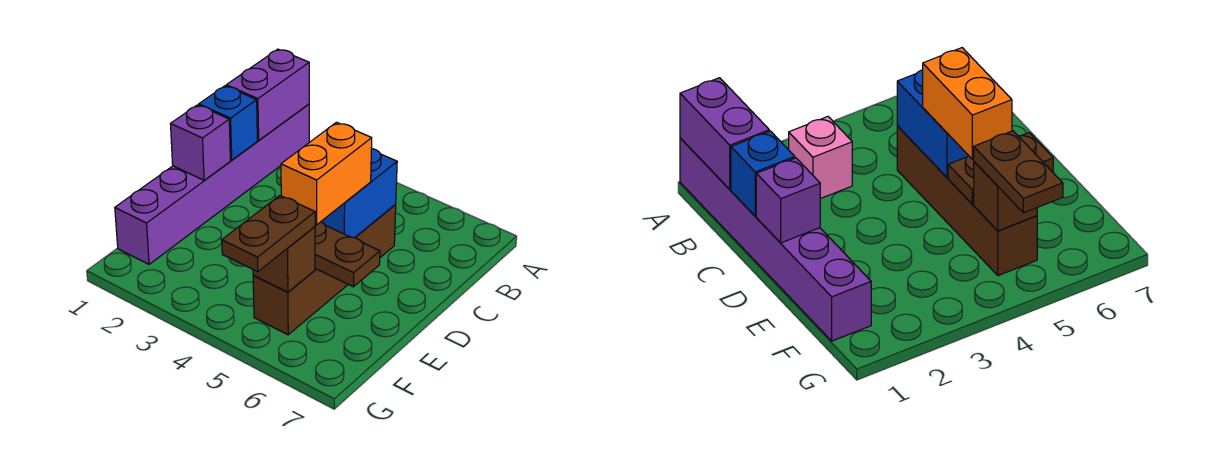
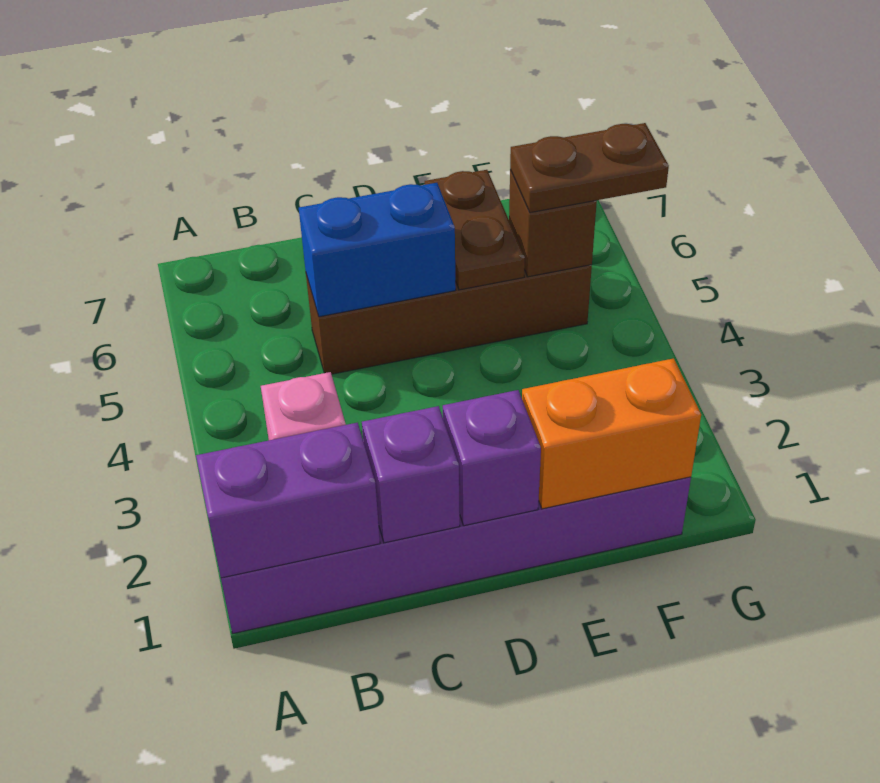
blue brick C1 level 2 -> purple brick C1 level 2
orange brick D5:E5 level 3 -> orange brick E1:F1 level 2

